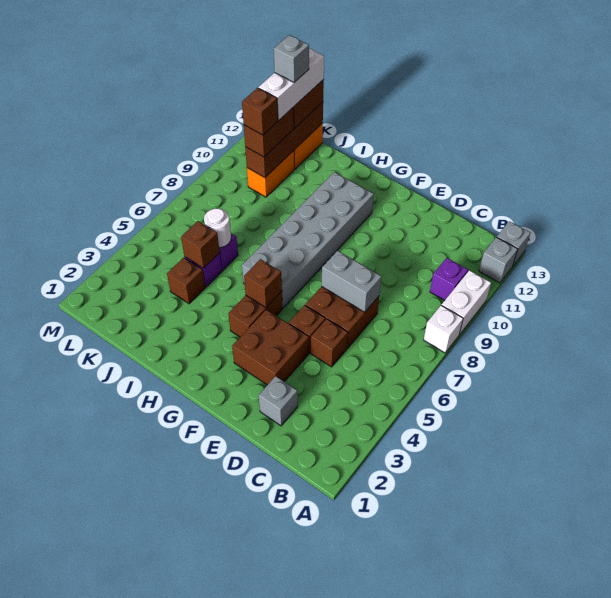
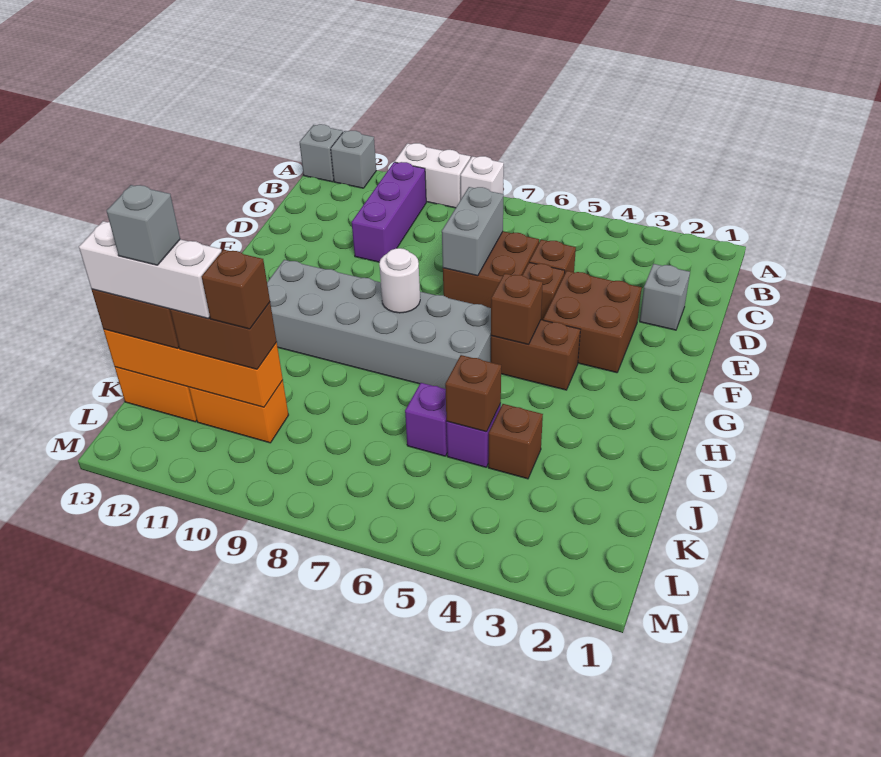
purple brick B10 level 1 -> purple brick B10:D10 level 1
white round brick J6 level 2 -> white round brick G8 level 2
brown brick K10:K13 level 2 -> orange brick K10:K13 level 2

